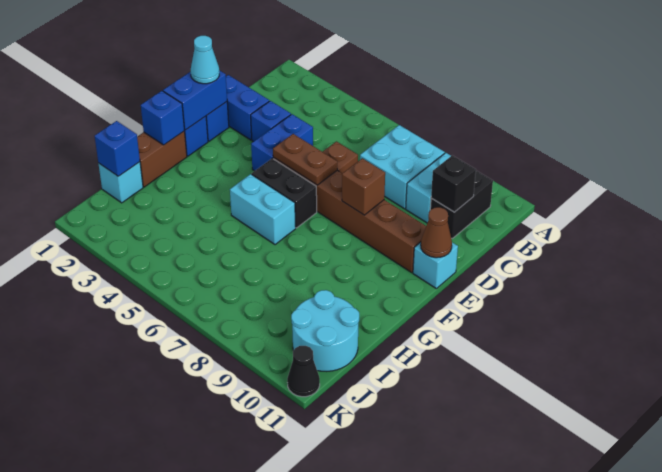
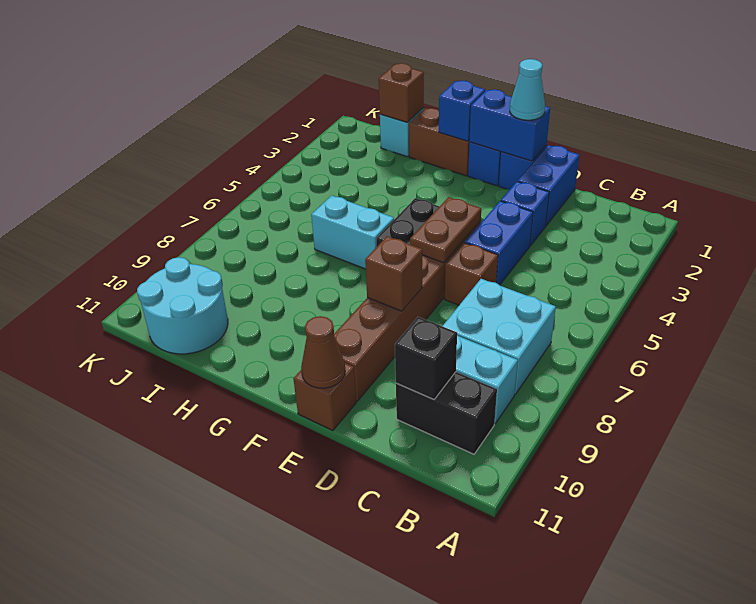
blue brick D4:E4 level 1 -> blue brick D4:D5 level 1
cyan brick E11 level 1 -> brown brick E11 level 1
cyan brick G5:G6 level 1 -> cyan brick G6:H6 level 1
blue brick I1 level 2 -> brown brick I1 level 2
black cone K11 level 1 -> none

